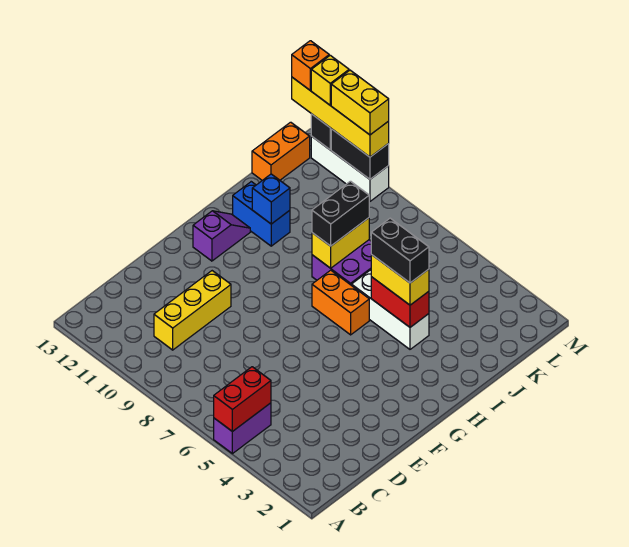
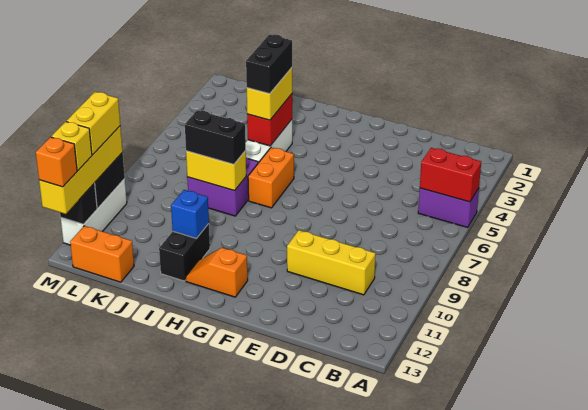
purple slope G12:H12 level 1 top G -> orange slope G12:H12 level 1 top G
blue brick I11:I12 level 1 -> black brick I11:I12 level 1

